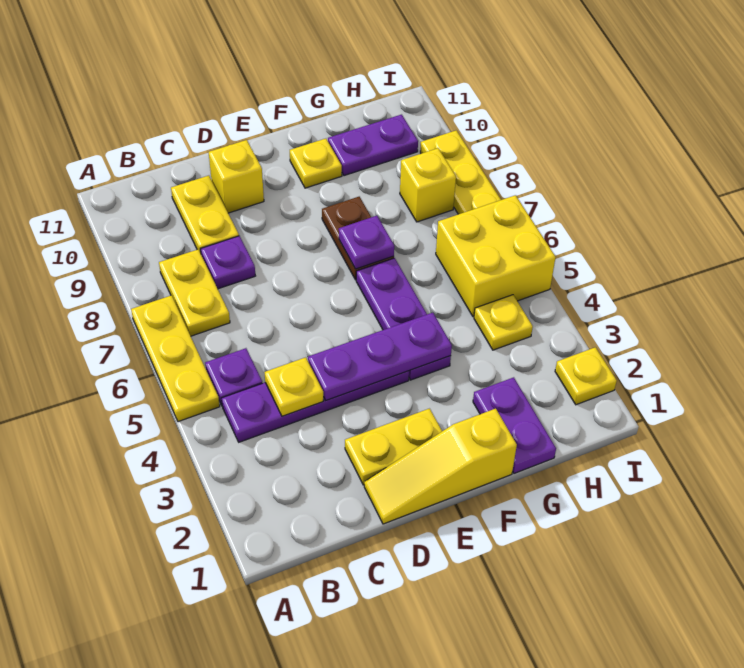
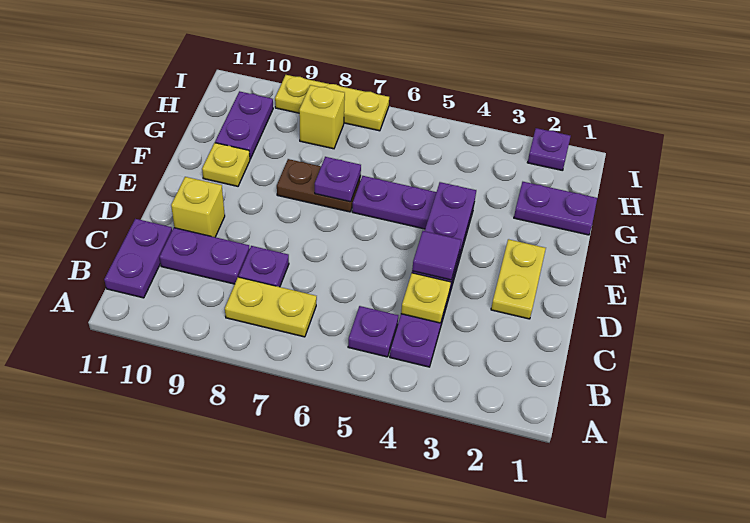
yellow plate A5:A7 level 1 -> none
none -> purple plate B11:C11 level 1
yellow plate C9:C10 level 1 -> purple plate C9:C10 level 1
yellow slope D1:F1 level 1 top F -> none
none -> purple tile D4 level 3
yellow plate H4 level 1 -> none
yellow brick H5:I6 level 1 -> none
yellow plate I2 level 1 -> purple plate I2 level 1

